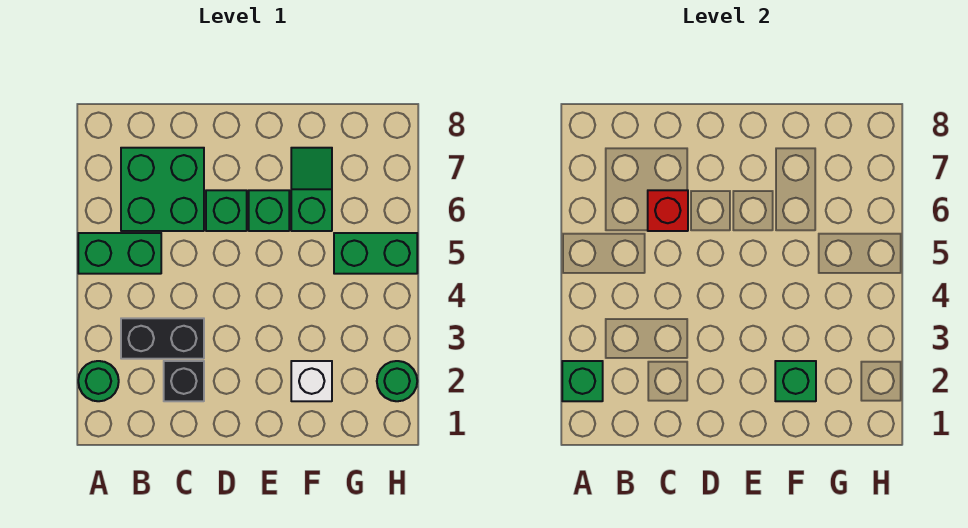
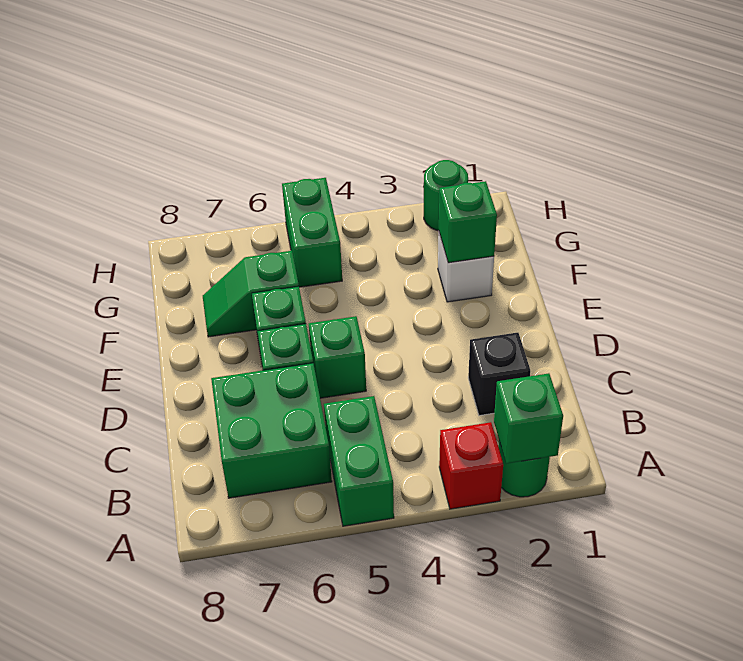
black brick B3:C3 level 1 -> none
red brick C6 level 2 -> red brick A3 level 1
none -> green brick D5 level 1

